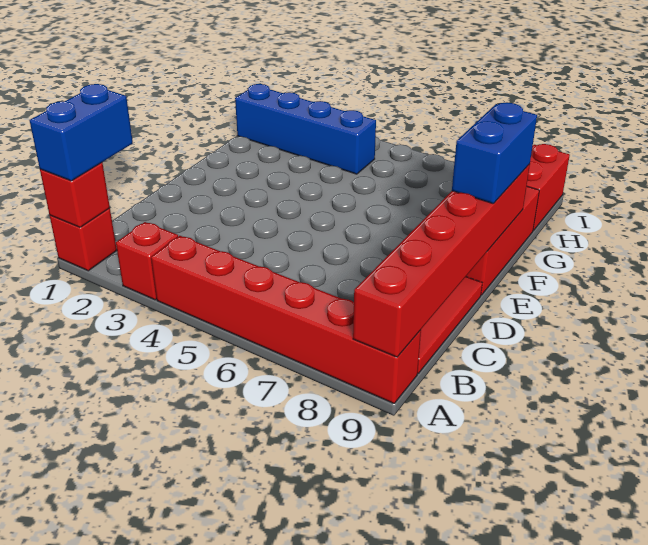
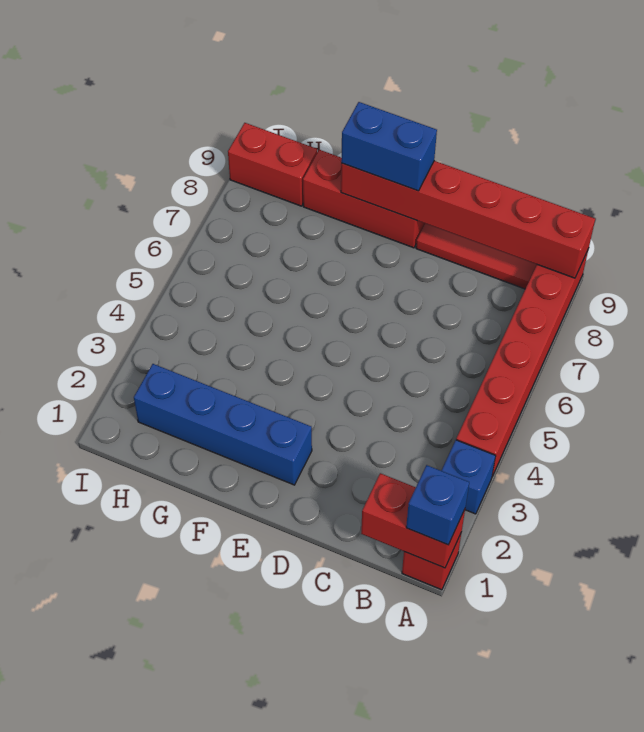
red brick A1 level 2 -> red brick A1:B1 level 2
blue brick A1:B1 level 3 -> blue brick A1 level 3
red brick A3 level 1 -> blue brick A3 level 1
blue brick H1:H4 level 1 -> blue brick E2:H2 level 1

